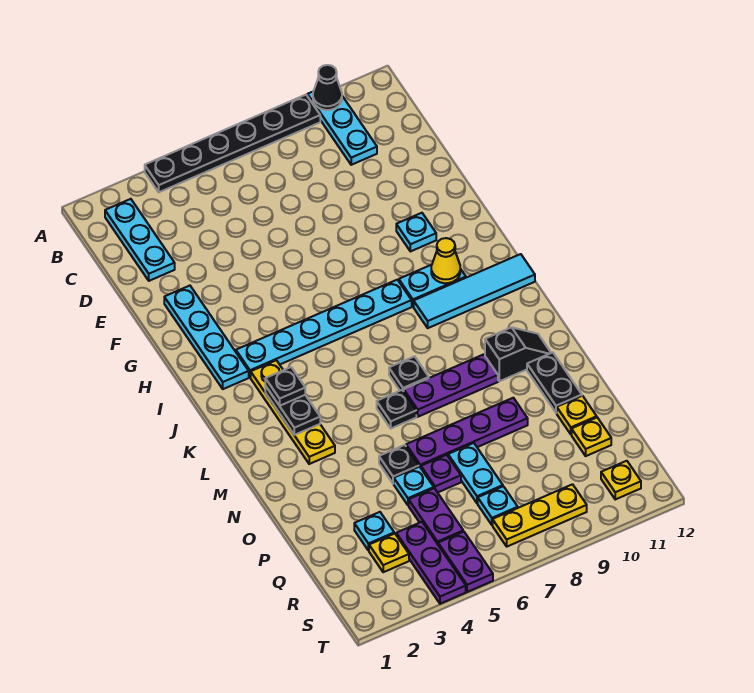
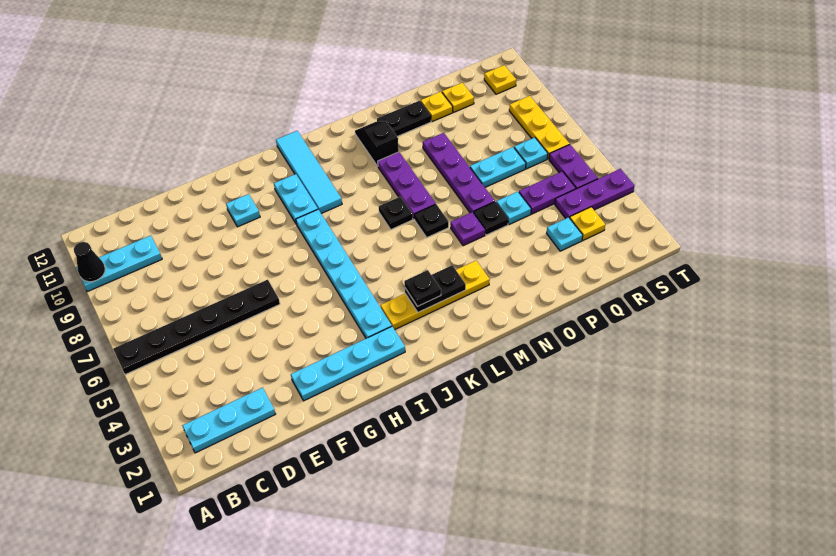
black plate A4:A9 level 1 -> black plate A6:F6 level 1
yellow cone I10 level 2 -> none
purple plate P6 level 1 -> purple plate N5 level 1
purple plate S5:T5 level 1 -> purple plate S5:S6 level 1

